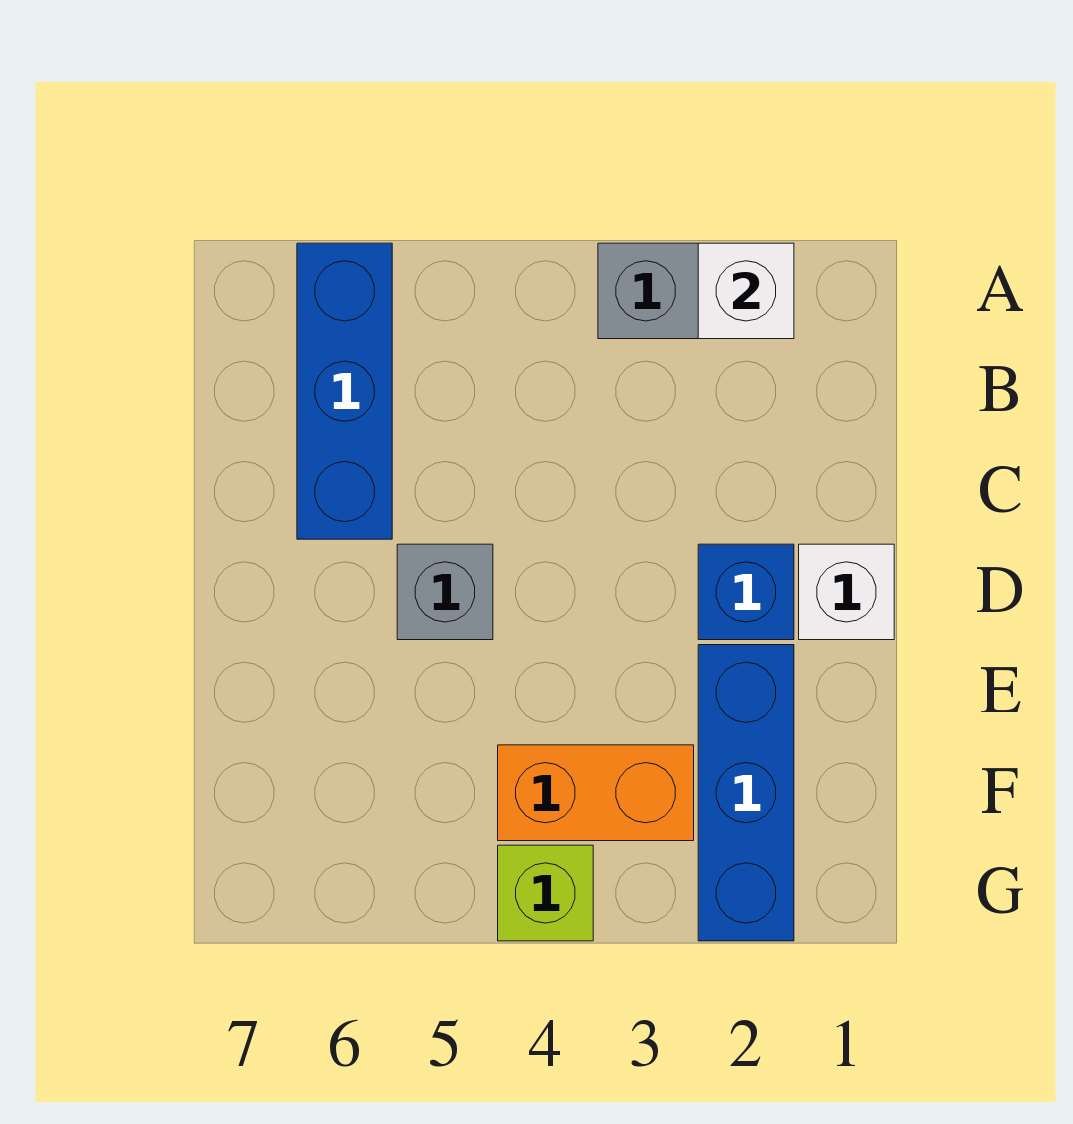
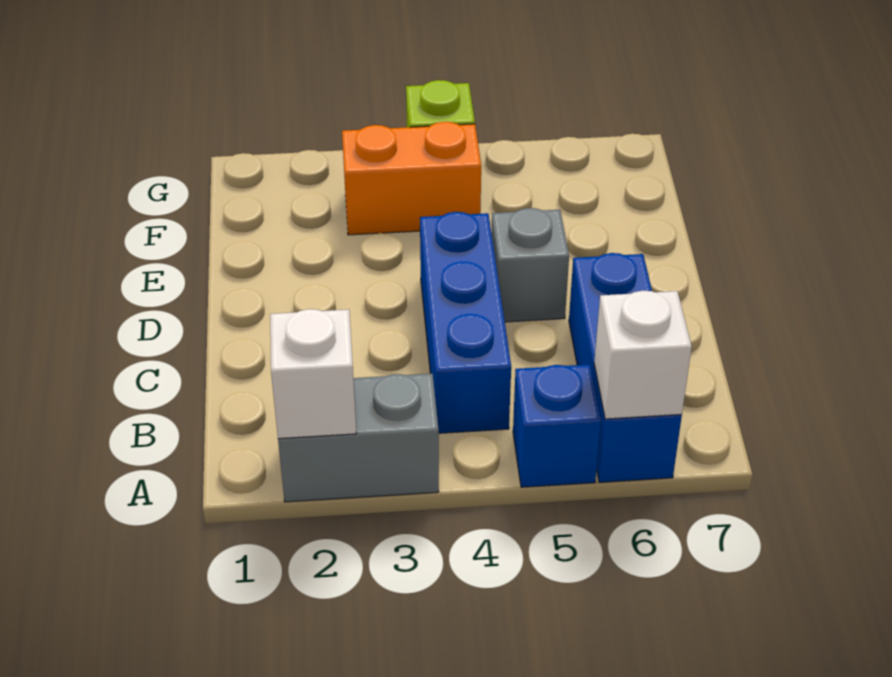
white brick D1 level 1 -> white brick A6 level 2
blue brick D2 level 1 -> blue brick A5 level 1
blue brick E2:G2 level 1 -> blue brick B4:D4 level 1

